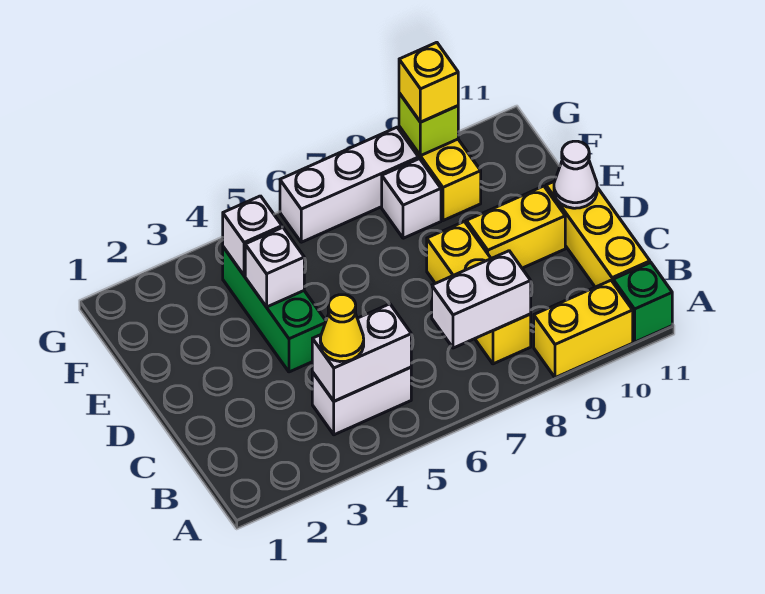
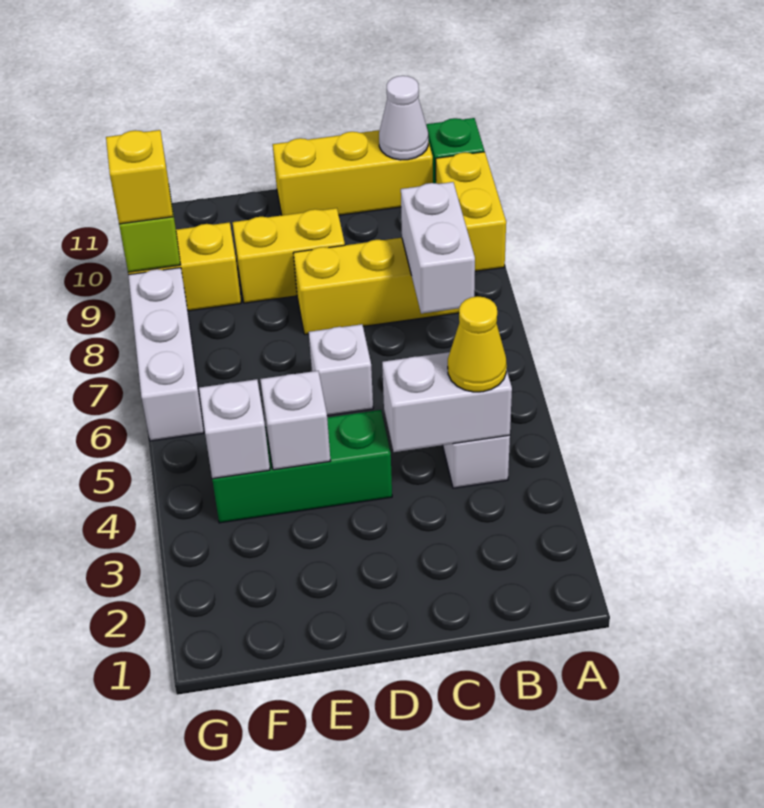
white brick B4:B5 level 2 -> white brick B4:C4 level 2
yellow brick D9:D10 level 1 -> yellow brick D9:E9 level 1
white cone D11 level 2 -> white cone B11 level 2
white brick F8 level 1 -> white brick D6 level 1

